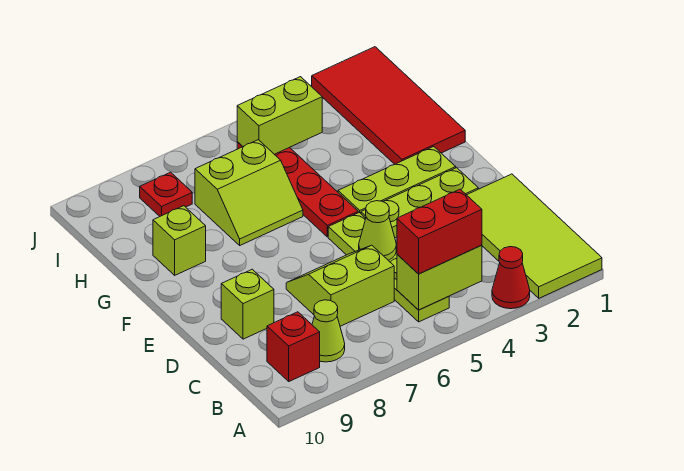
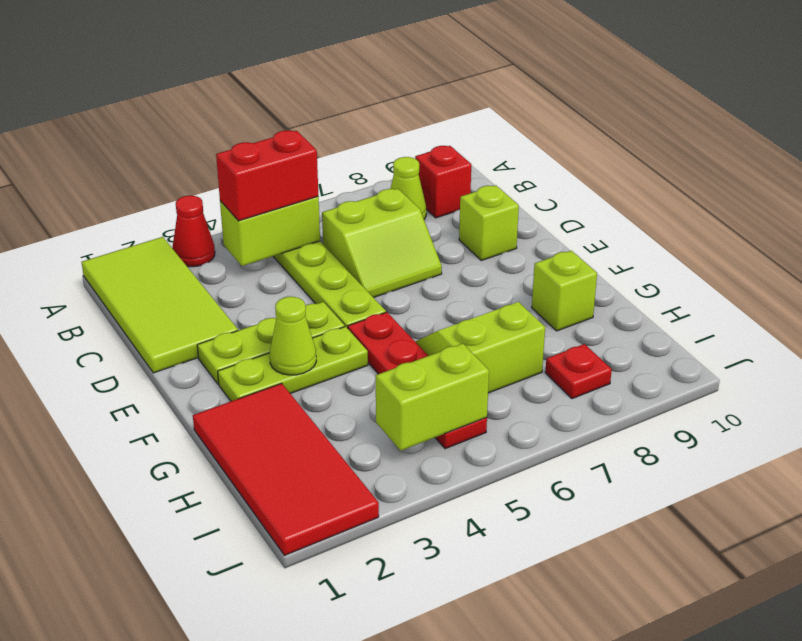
lime cone D5 level 2 -> lime cone F3 level 2

